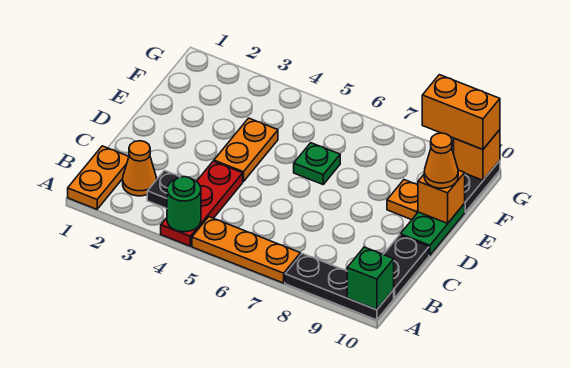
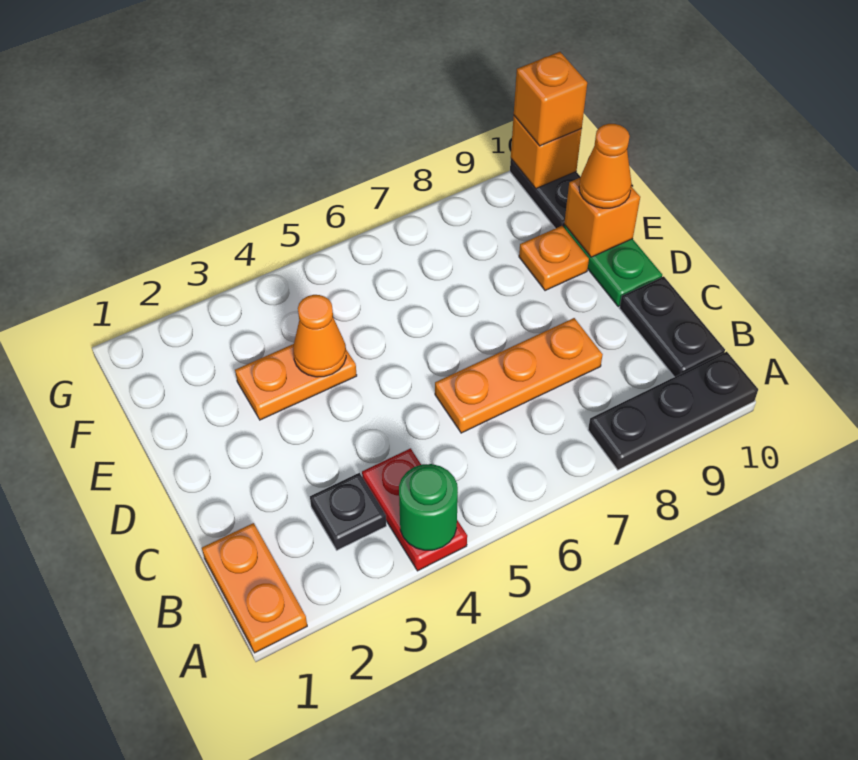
red plate A4:C4 level 1 -> red plate A4:B4 level 1
orange plate A5:A7 level 1 -> orange plate C6:C8 level 1
green brick A10 level 2 -> none
orange cone B2 level 1 -> orange cone E4 level 2
orange plate D4:E4 level 1 -> orange plate E3:E4 level 1
green plate E6 level 1 -> none
orange brick G9:G10 level 3 -> orange brick G10 level 3

